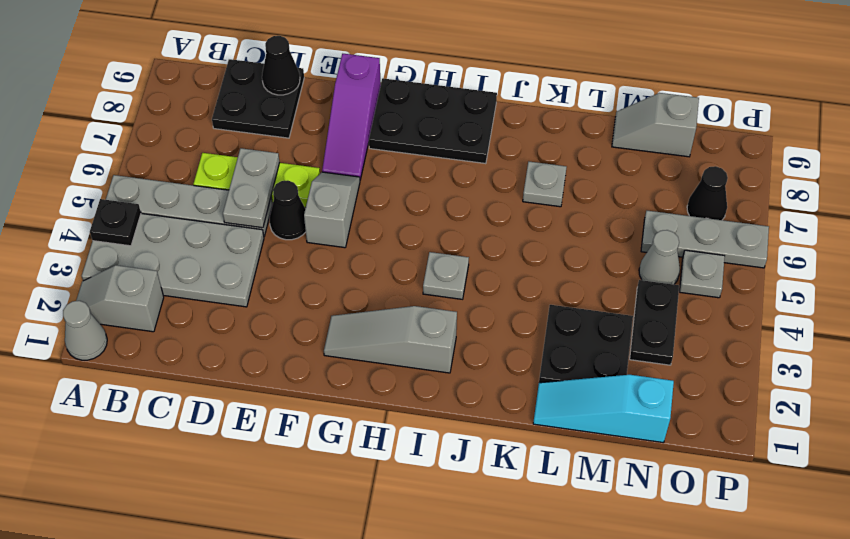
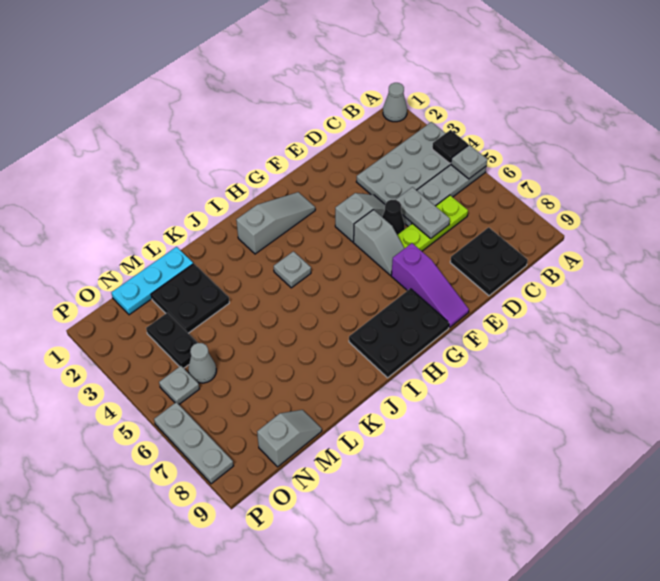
grey slope A2:B2 level 1 top B -> grey slope E4:F4 level 1 top F
black cone D9 level 2 -> none
purple slope F7:F9 level 1 top 9 -> purple slope F7:F9 level 1 top 7
grey plate K7 level 1 -> grey plate A5 level 2
cyan slope L1:N1 level 1 top N -> cyan plate L1:N1 level 1
grey plate N6:P6 level 1 -> grey plate P6:P8 level 1
black cone O7 level 1 -> none

